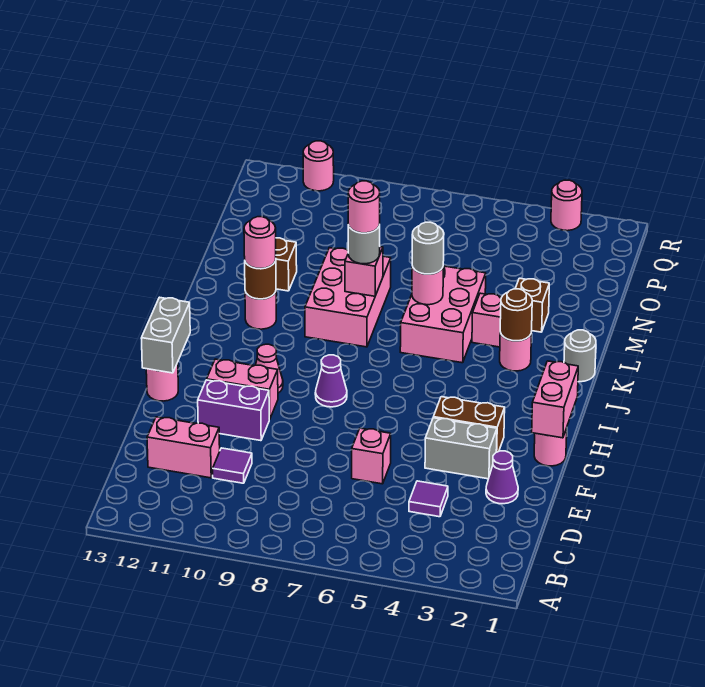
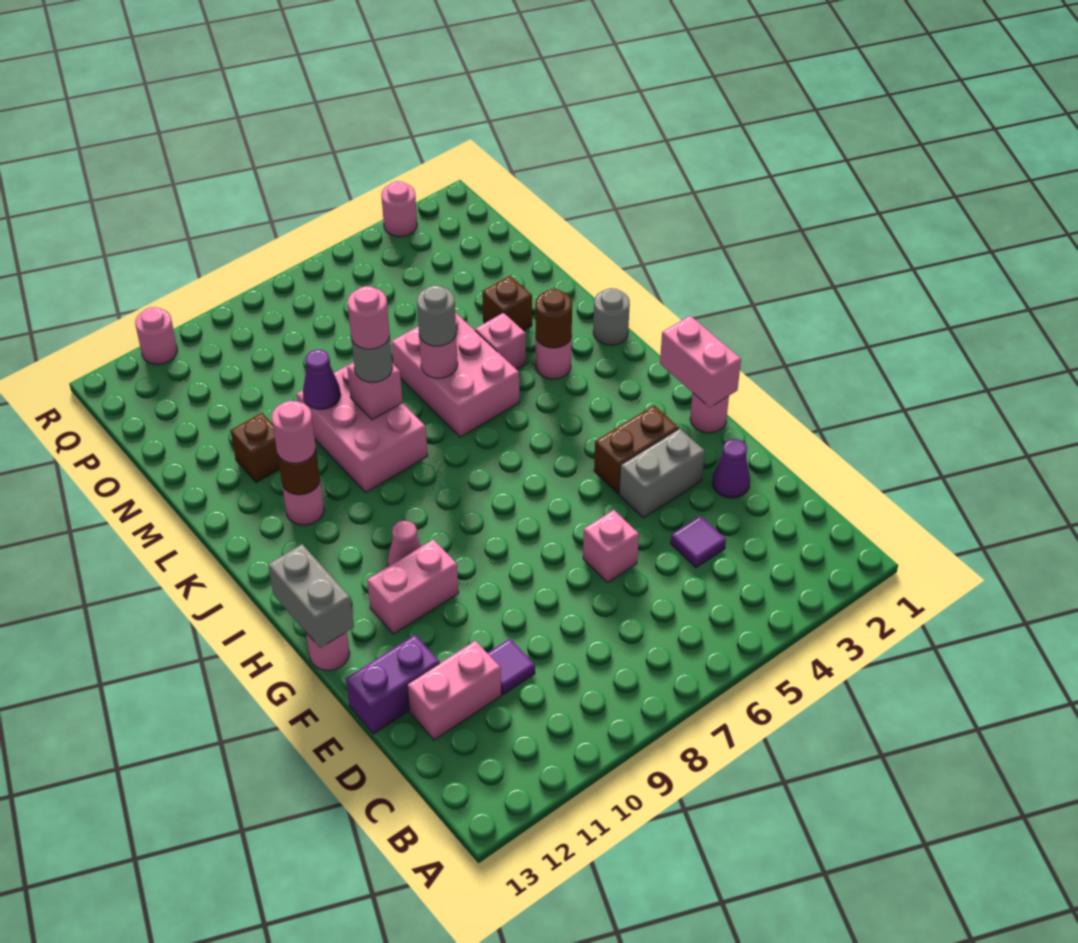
purple brick F10:F11 level 1 -> purple brick E12:E13 level 1
purple cone H8 level 1 -> purple cone M9 level 2

